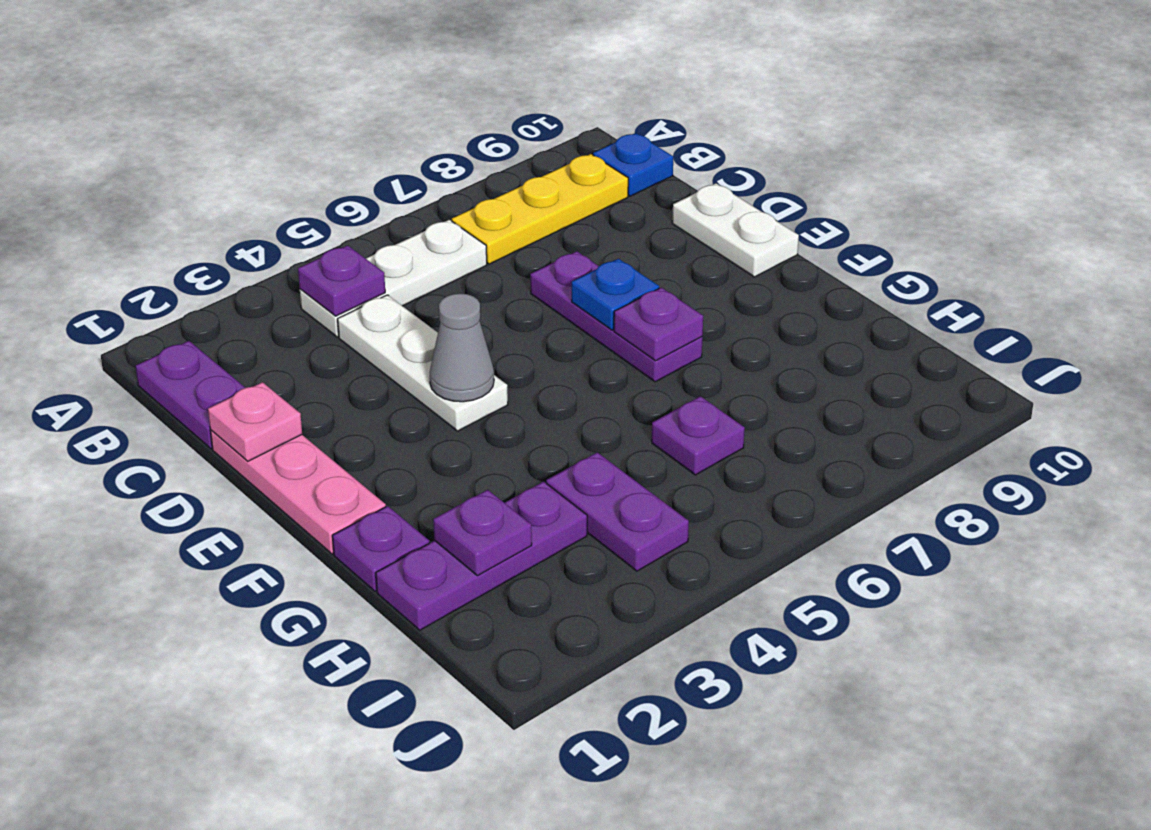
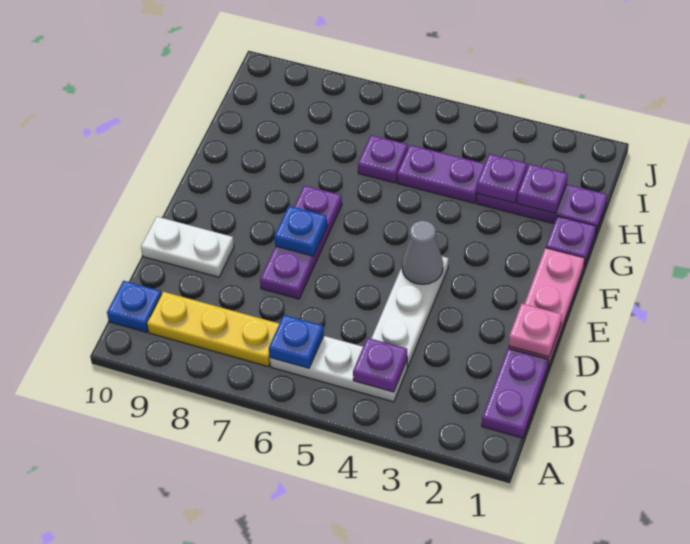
none -> blue plate B6 level 2
white plate D10:E10 level 1 -> white plate D9:D10 level 1
purple plate F7 level 2 -> purple plate H3 level 2
purple plate H4:I4 level 1 -> purple plate H4:H5 level 1

